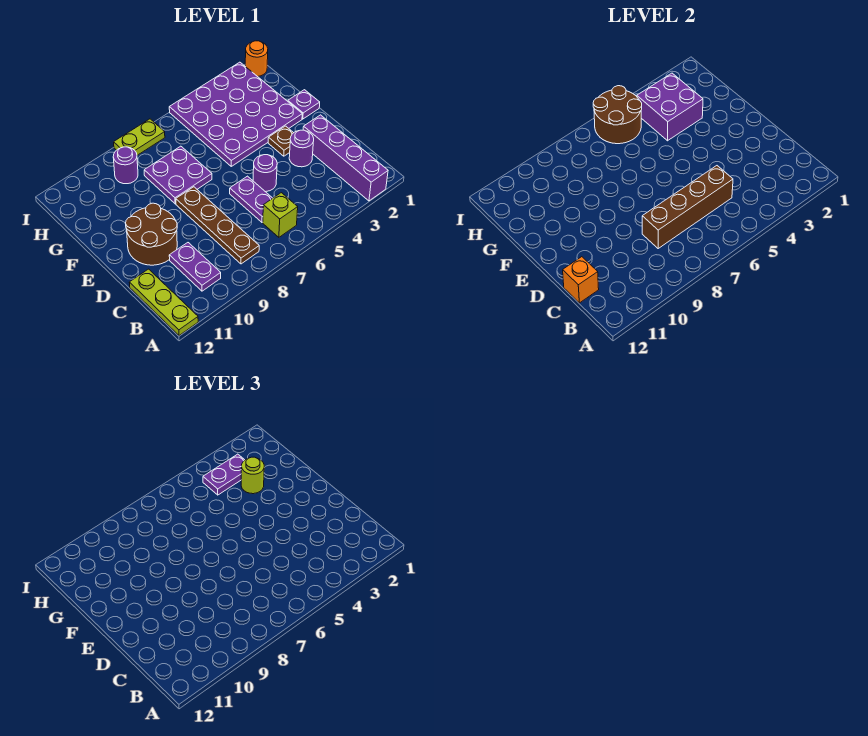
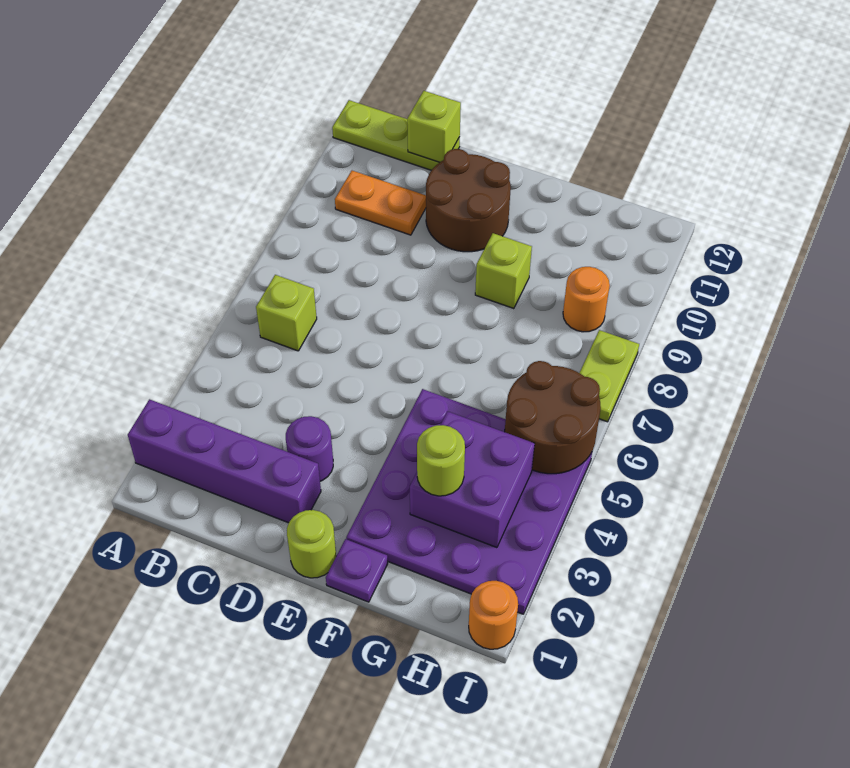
brown plate B8:E8 level 1 -> none
purple plate B10:C10 level 1 -> orange plate B10:C10 level 1
brown brick C5:C8 level 2 -> none
purple plate C6:D6 level 1 -> none
orange brick C12 level 2 -> lime brick C12 level 2
purple round brick D5 level 1 -> none
none -> lime round brick E1 level 1
brown plate E3 level 1 -> none
purple plate F7:G8 level 1 -> none
none -> lime brick F9 level 1
purple plate H3:H4 level 3 -> none
purple round brick H9 level 1 -> orange round brick H9 level 1

